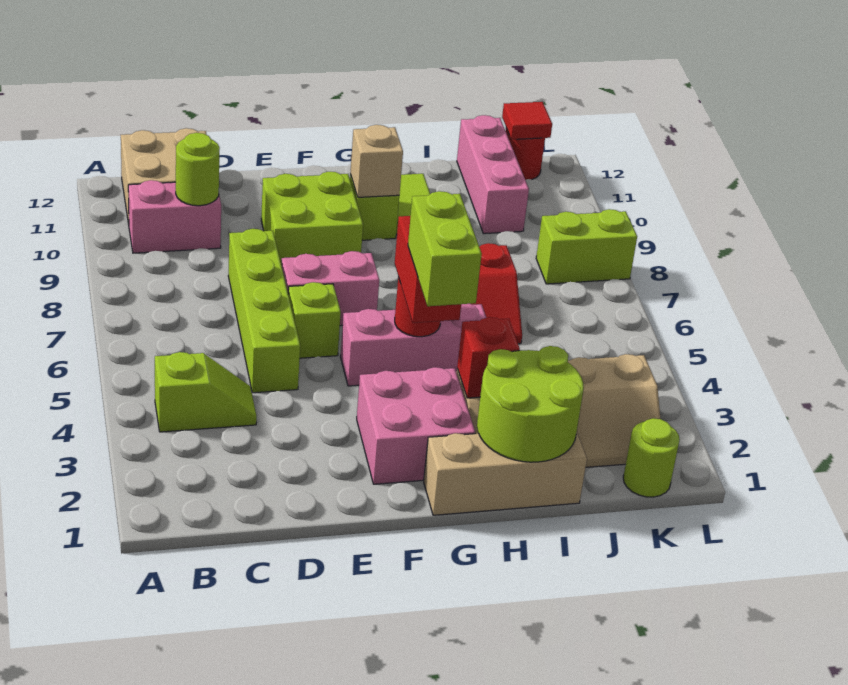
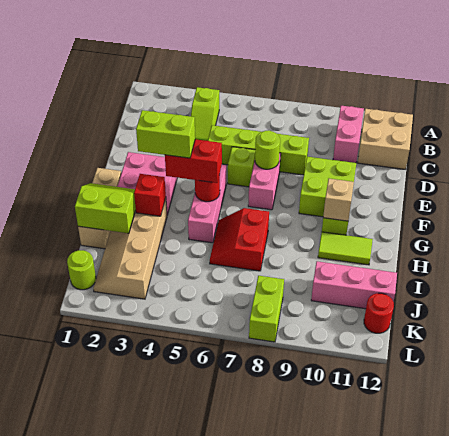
lime round brick C10 level 2 -> lime round brick E7 level 2
lime round brick H1:I2 level 2 -> lime slope H1:I2 level 2 top I
red tile K12 level 2 -> none

